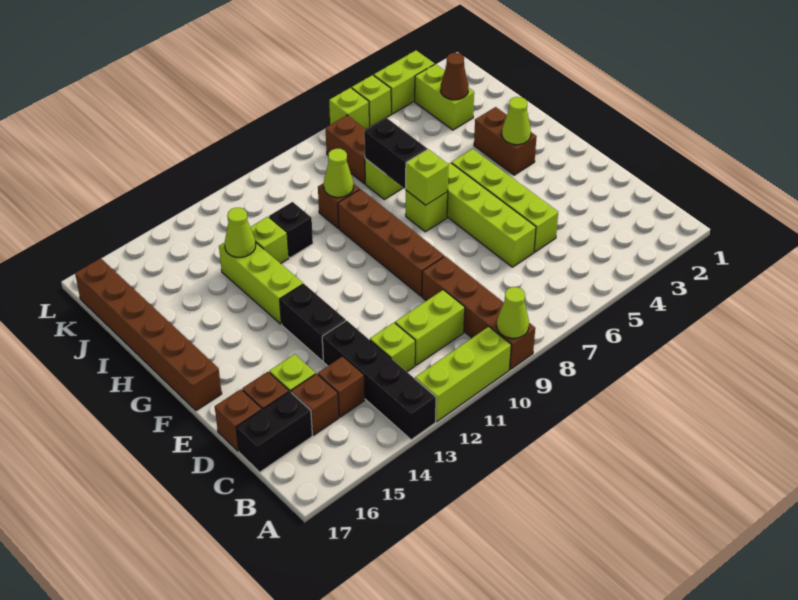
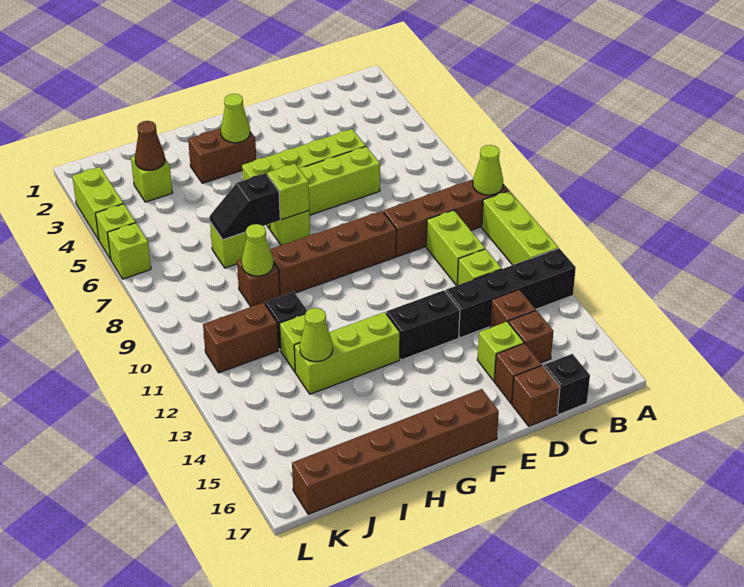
black brick C16:C17 level 1 -> black brick C17 level 1
black brick H7:I7 level 2 -> black slope H7:I7 level 2 top H
lime brick J3:K3 level 1 -> lime brick J3 level 1
brown brick J7:K7 level 1 -> brown brick J11:K11 level 1

